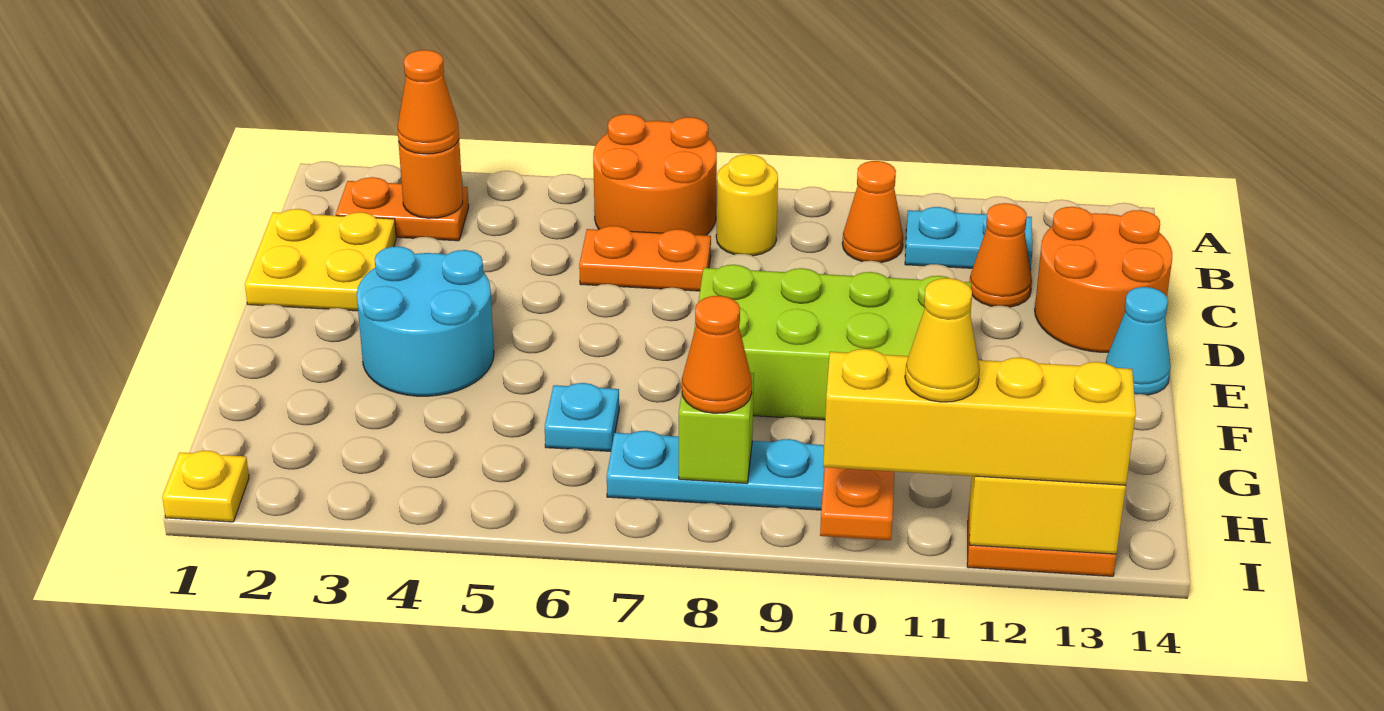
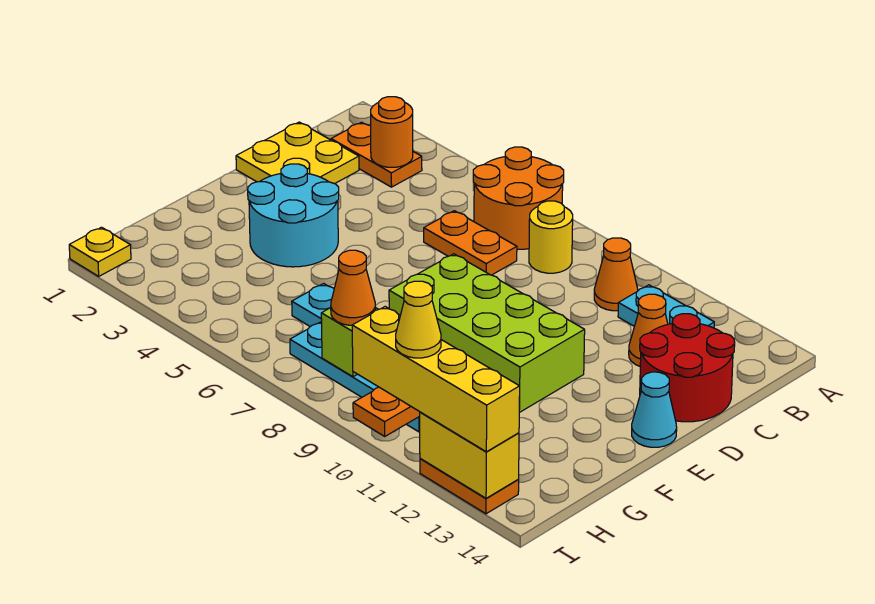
orange cone B3 level 3 -> none
orange round brick C13:D14 level 1 -> red round brick C13:D14 level 1

